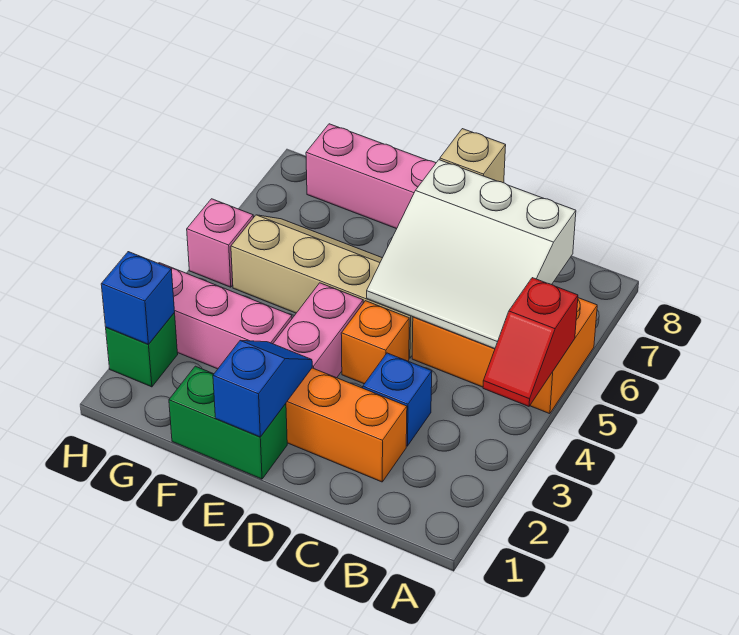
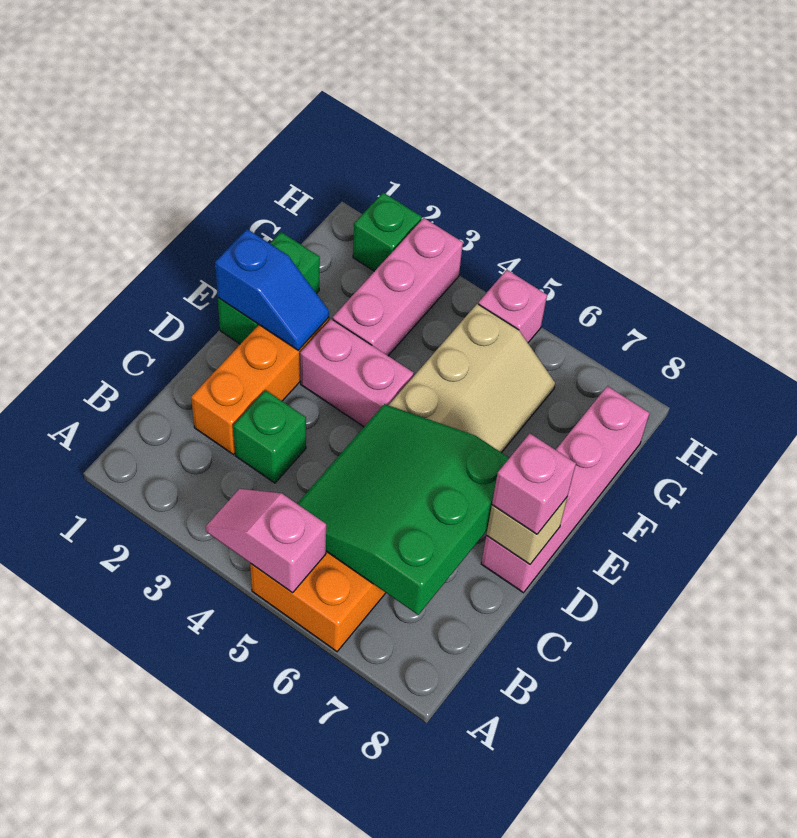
red slope A4:A5 level 2 top 5 -> pink slope A4:A5 level 2 top 5
white slope B5:D7 level 2 top 7 -> green slope B5:D7 level 2 top 7
blue brick C3 level 1 -> green brick C3 level 1
orange brick D4 level 1 -> none
none -> pink brick D8 level 3
blue brick H2 level 2 -> none

